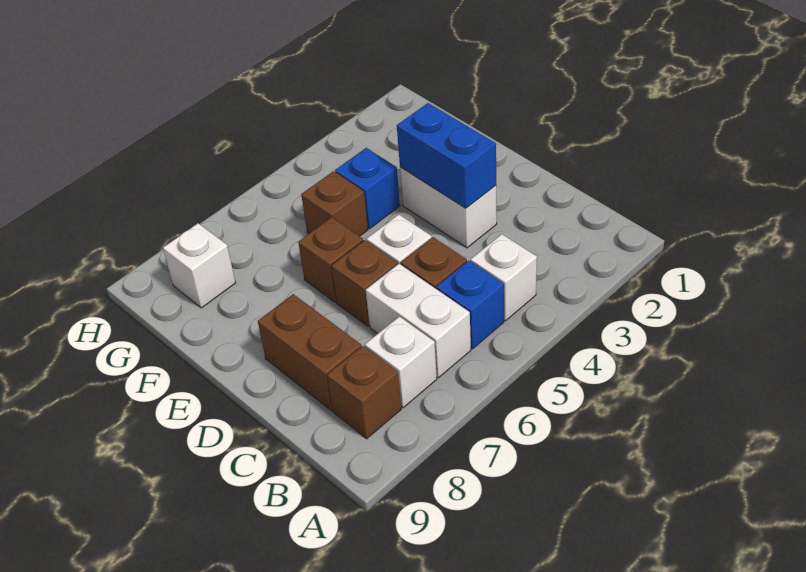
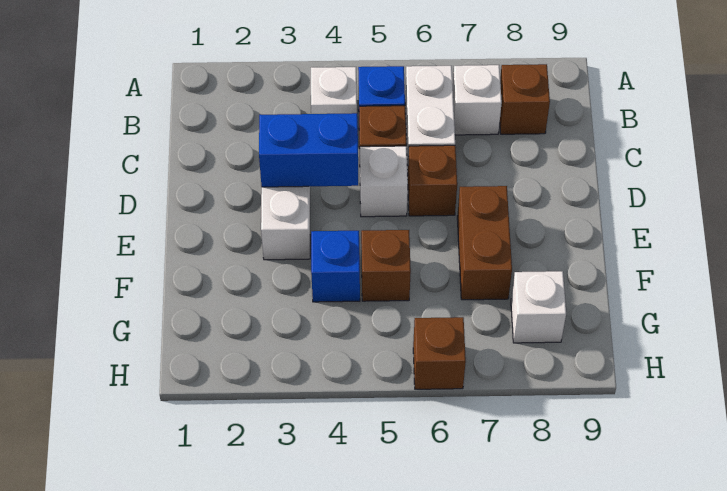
brown brick C8:D8 level 1 -> brown brick E7:F7 level 1
blue brick D3:E3 level 2 -> blue brick D3:D4 level 2
brown brick E6 level 1 -> brown brick H6 level 1

